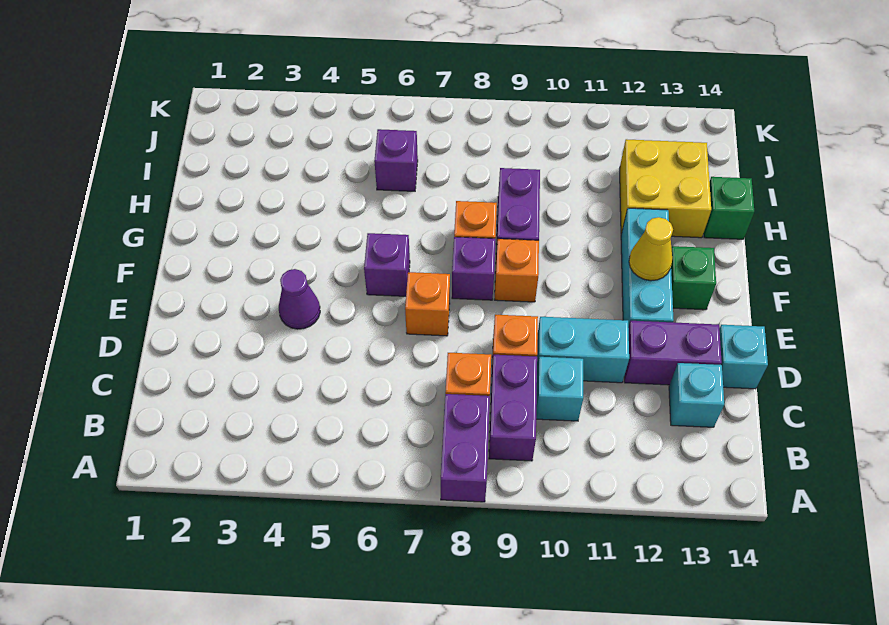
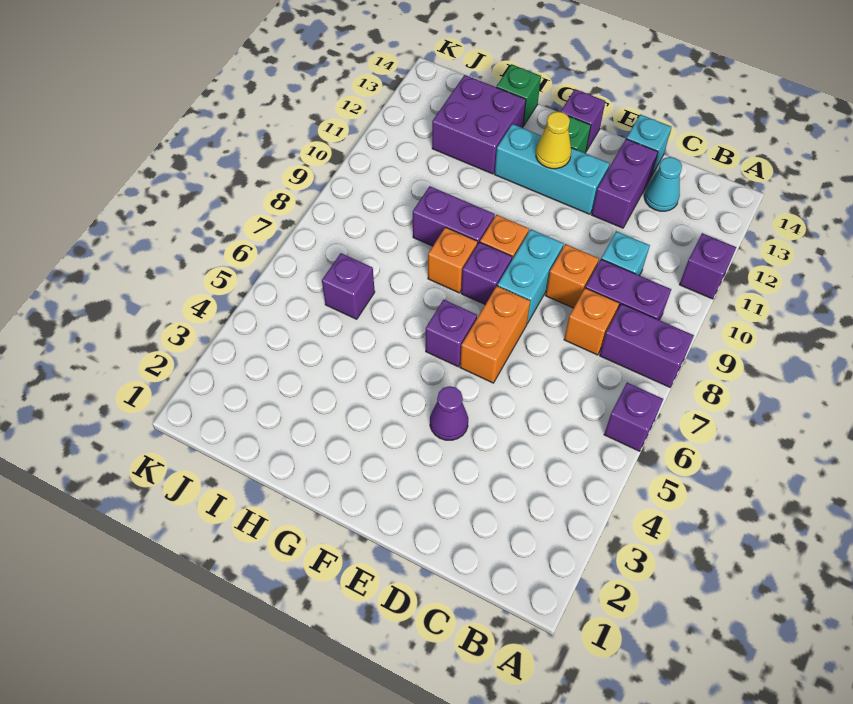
none -> purple brick A6 level 1
none -> purple brick A11 level 1
cyan brick C13 level 1 -> cyan cone C13 level 1
cyan brick D10:D11 level 1 -> cyan brick E8:E9 level 1
orange brick E7 level 1 -> orange brick E6:E7 level 1
none -> purple brick F14 level 1
yellow brick H12:I13 level 1 -> purple brick H12:I13 level 1

